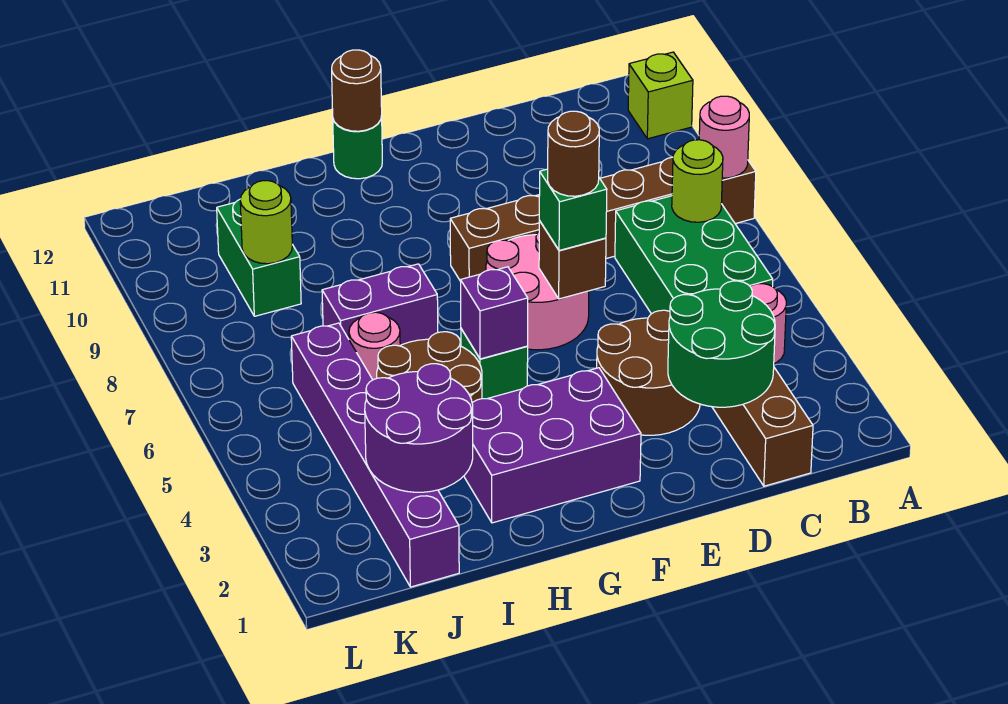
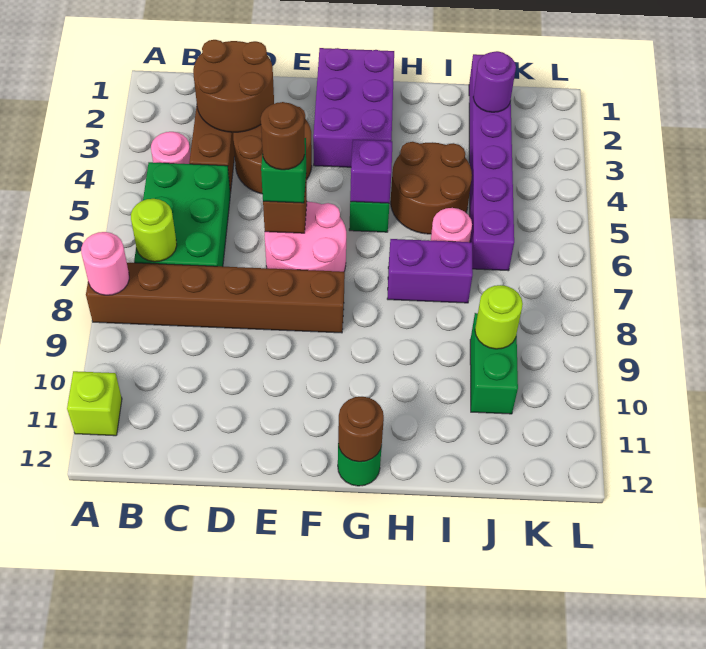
green round brick C2:D3 level 2 -> brown round brick C2:D3 level 2
purple brick F2:H3 level 1 -> purple brick F1:G3 level 1
purple round brick I2:J3 level 2 -> purple round brick J2 level 2

